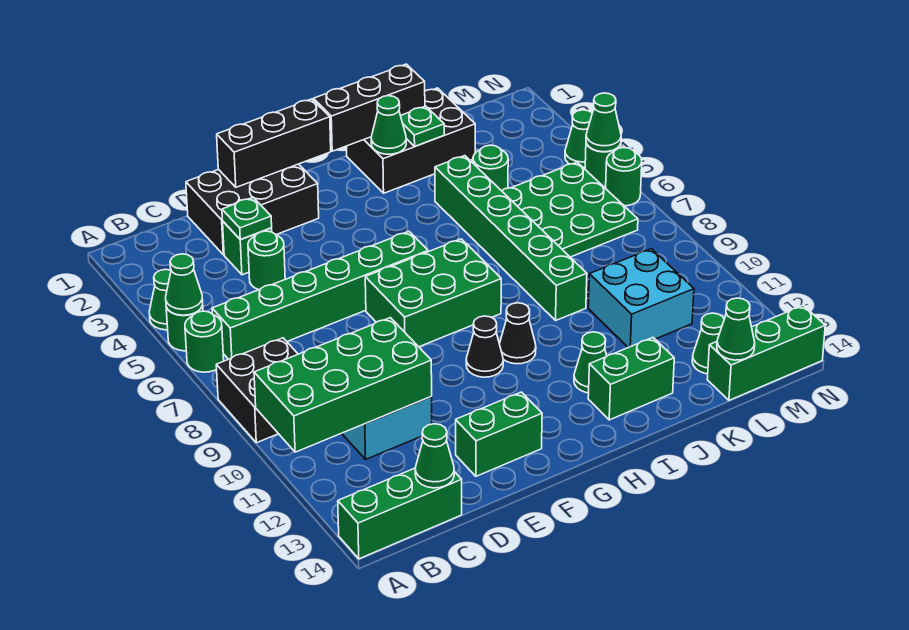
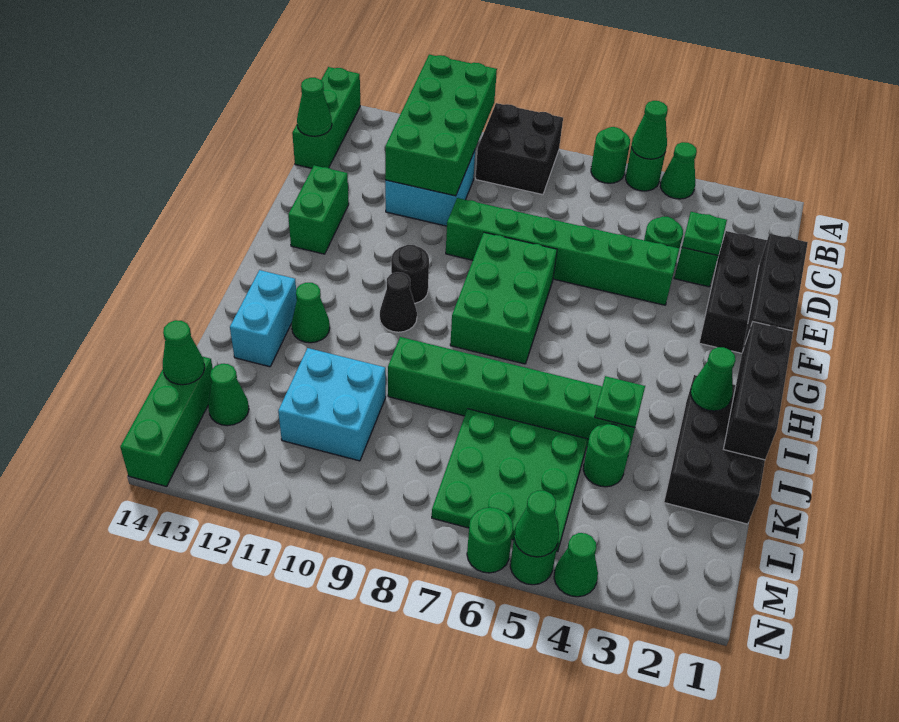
green brick B6:G6 level 1 -> green brick E4:E9 level 1
black cone G10 level 1 -> black round brick G10 level 1
green brick I13:J13 level 1 -> cyan brick I13:J13 level 1
green plate J2 level 2 -> green plate J4 level 2

